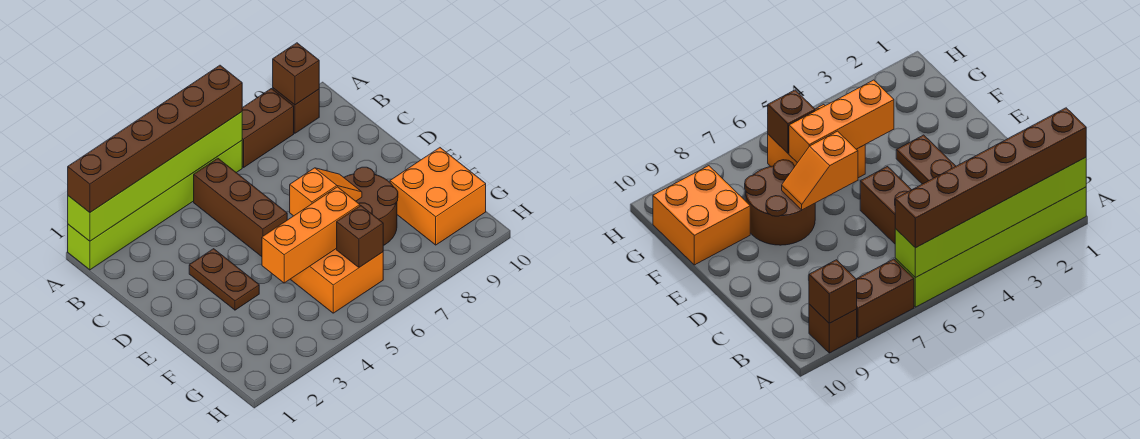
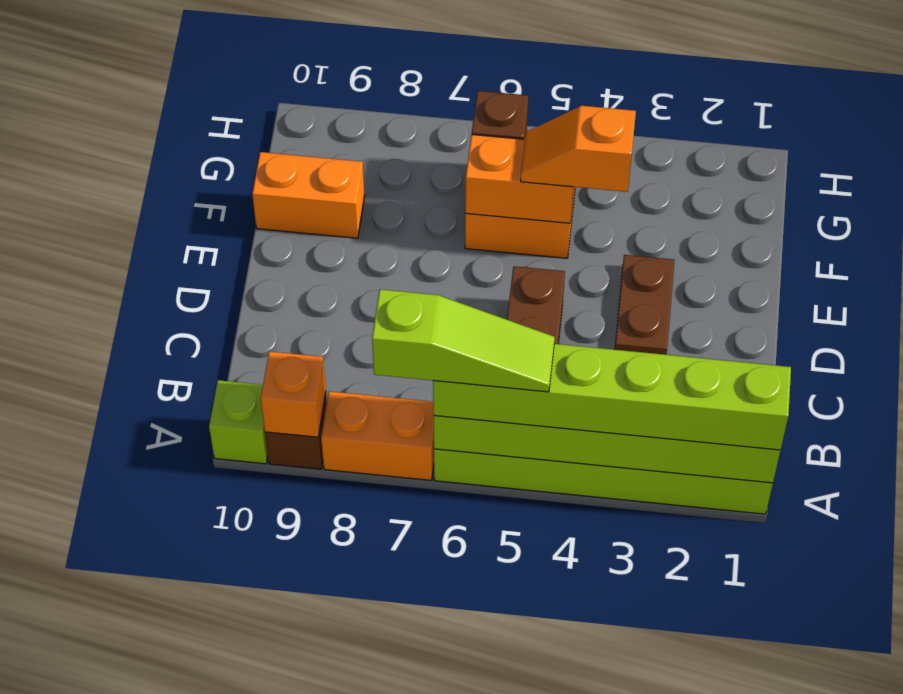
brown brick A1:A6 level 3 -> lime brick A1:A6 level 3
none -> lime slope A5:A7 level 4 top 7
brown brick A7:A8 level 1 -> orange brick A7:A8 level 1
brown brick A9 level 2 -> orange brick A9 level 2
none -> lime brick A10 level 1
orange slope E6:E7 level 2 top 6 -> orange slope F4:F5 level 3 top 4
brown round brick E7:F8 level 1 -> none
orange brick F4:F6 level 2 -> orange brick F5:F6 level 2
orange brick F9:G10 level 1 -> orange brick F9:F10 level 1

